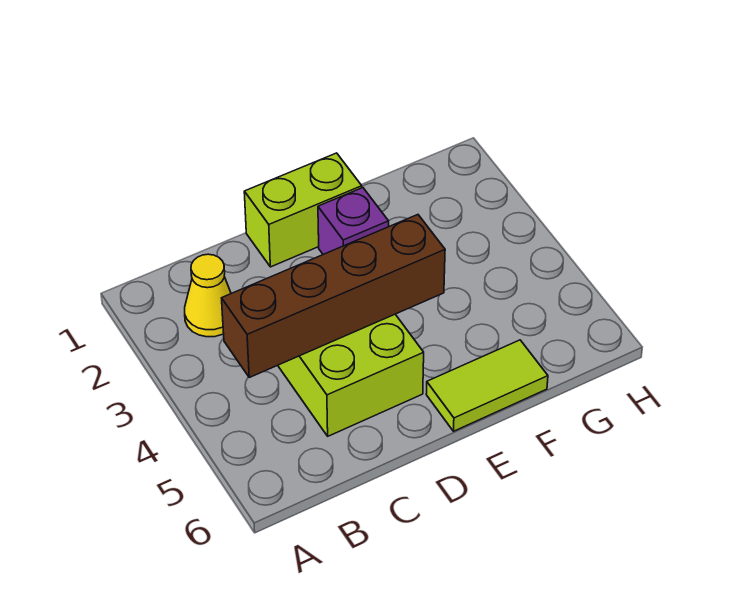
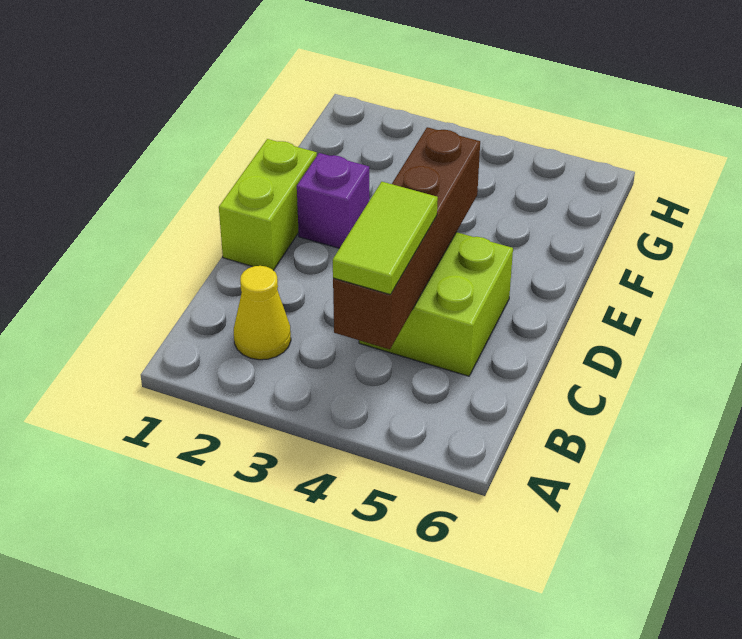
lime tile E6:F6 level 1 -> lime tile B4:C4 level 3

